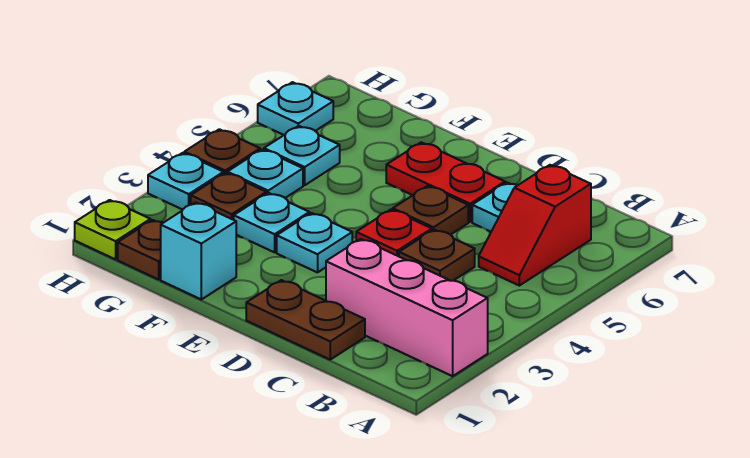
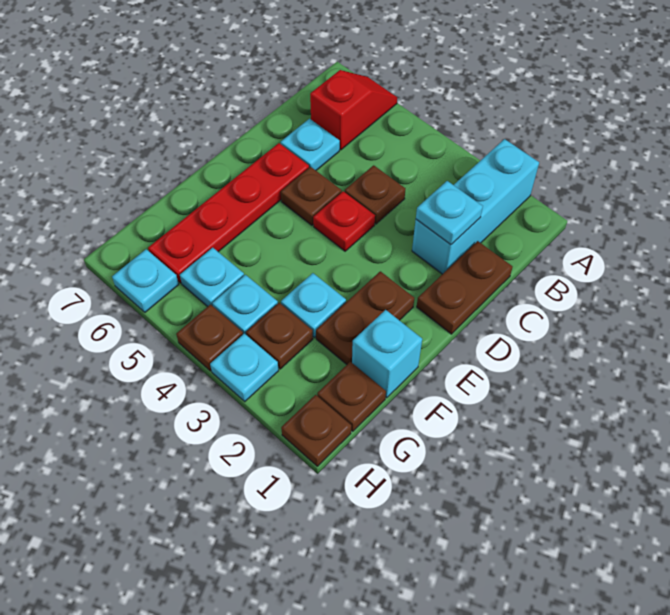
pink brick A2:C2 level 1 -> cyan brick A2:C2 level 1
red slope B5:B6 level 1 top 6 -> red slope A6:B6 level 1 top B
red plate D6:E6 level 1 -> red plate D6:G6 level 1
none -> brown plate E2:F2 level 1
cyan plate E3 level 1 -> cyan plate C2 level 2
lime plate H1 level 1 -> brown plate H1 level 1

